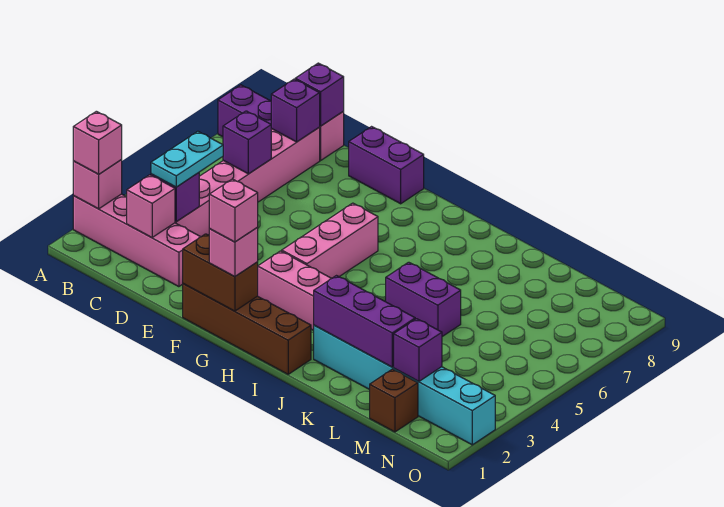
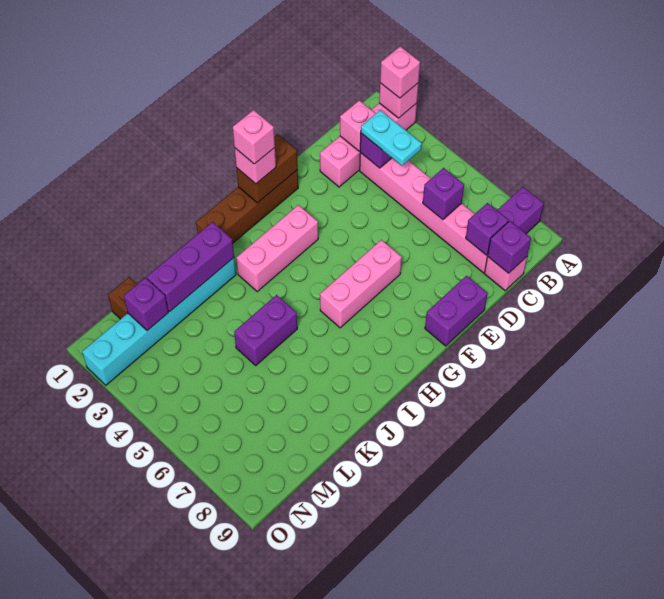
pink brick G4:G6 level 1 -> pink brick F6:H6 level 1

